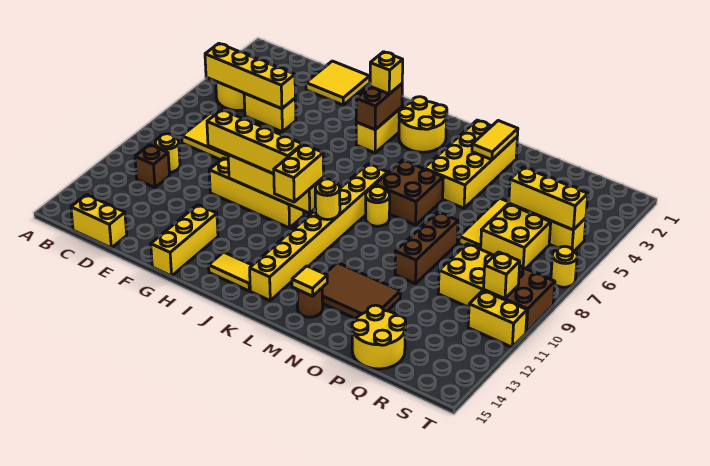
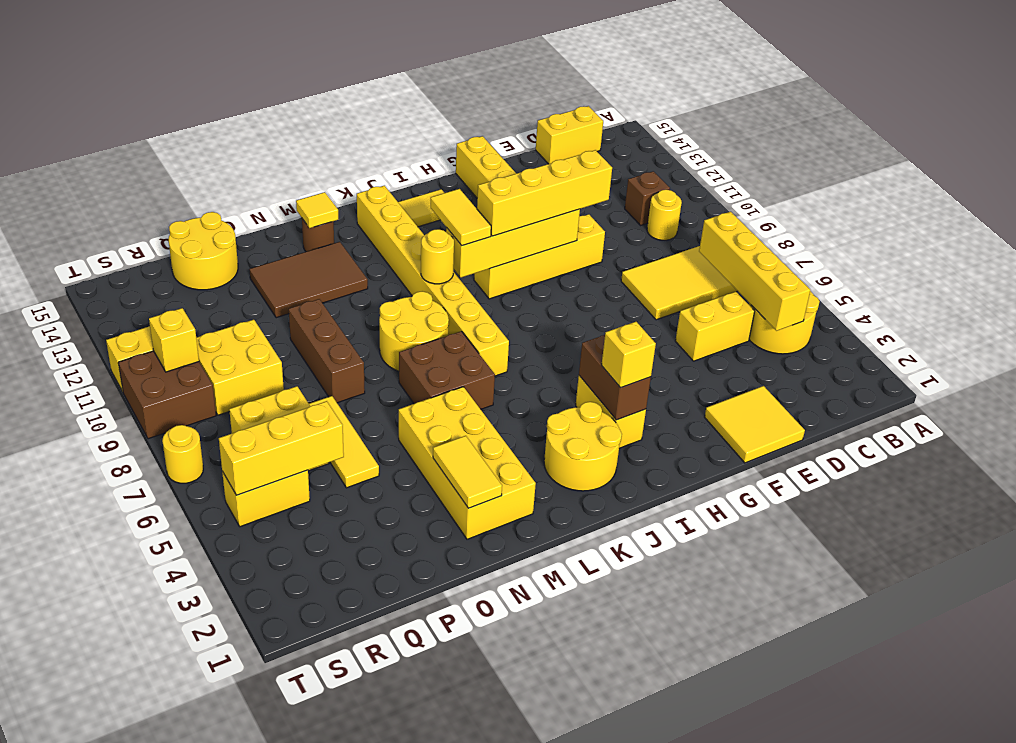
yellow brick B5:E5 level 2 -> yellow brick C4:C7 level 2
yellow brick J10:J11 level 3 -> yellow tile J10:J11 level 3
yellow round brick L8 level 1 -> yellow round brick L8:M9 level 1

